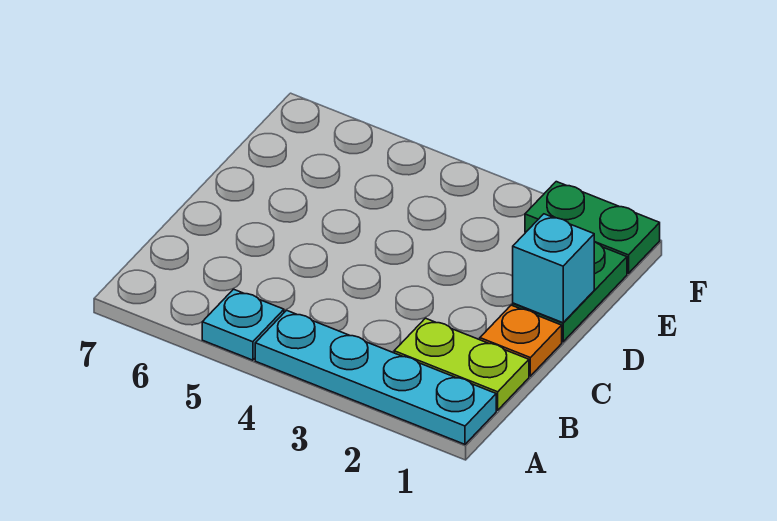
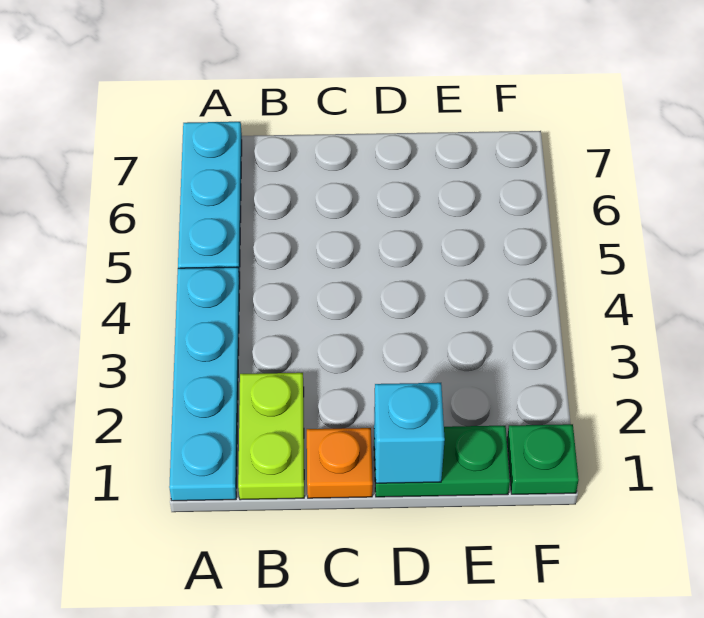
cyan plate A5 level 1 -> cyan plate A5:A7 level 1
green plate F1:F2 level 1 -> green plate F1 level 1

